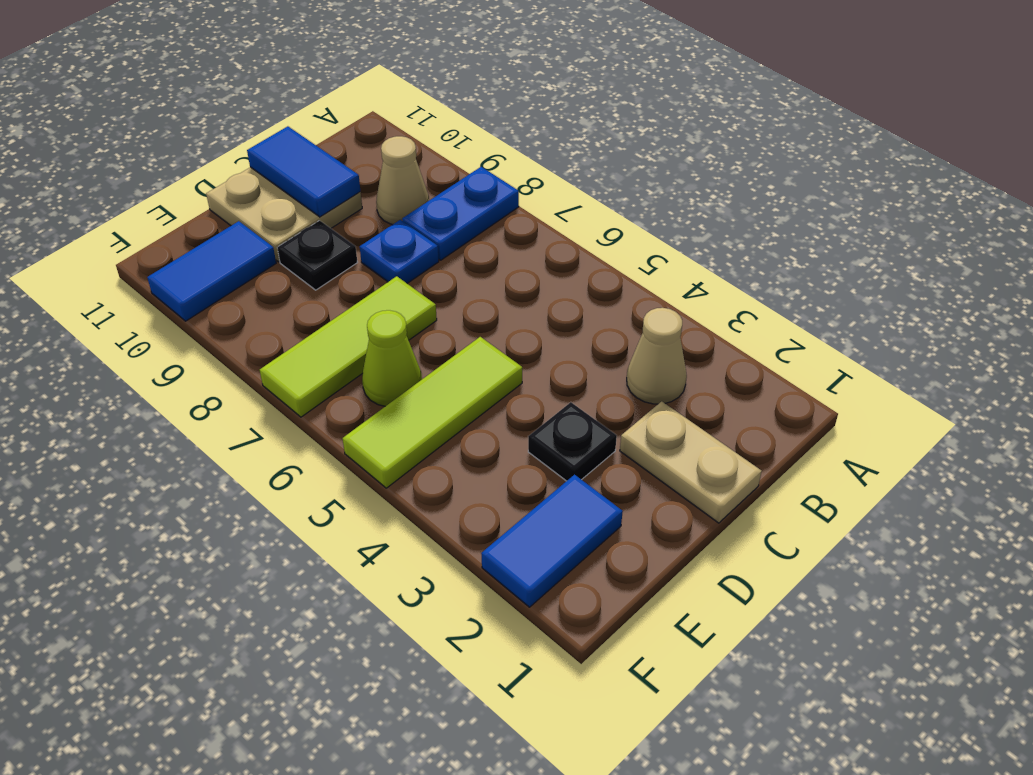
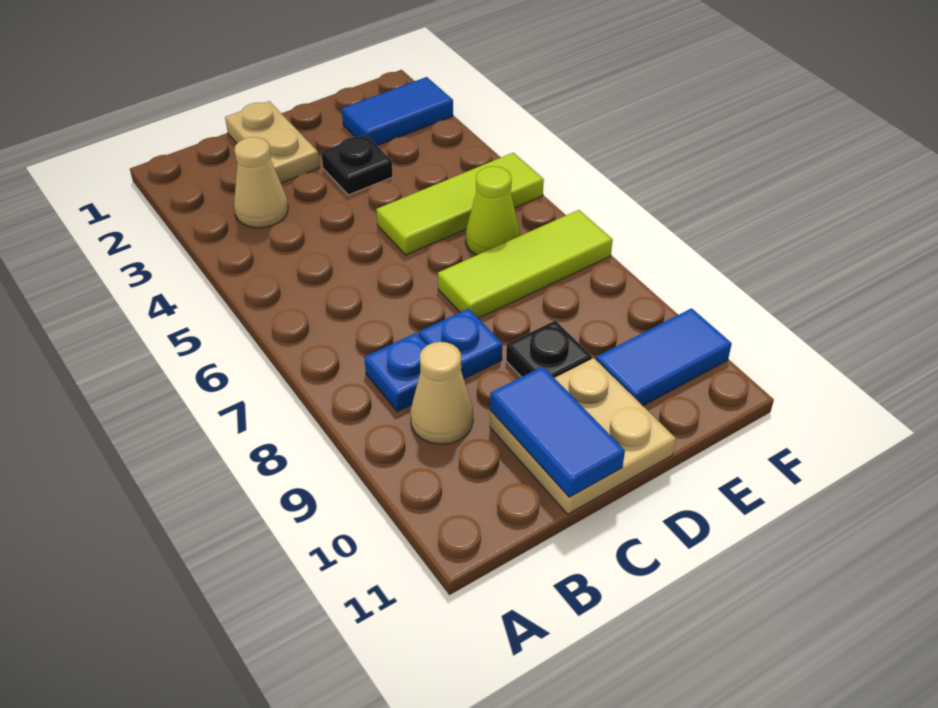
blue plate A8:B8 level 1 -> blue plate B8 level 1

